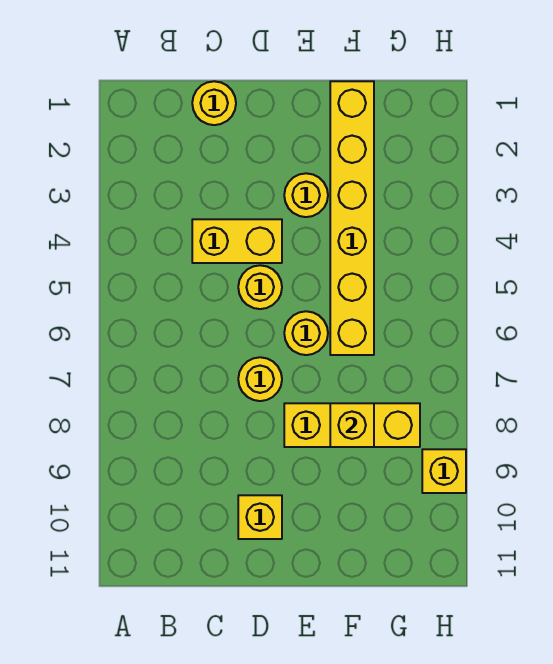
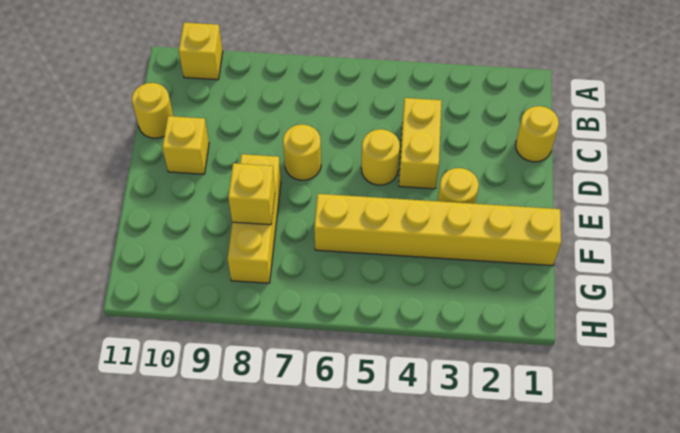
yellow round brick E6 level 1 -> yellow round brick C11 level 1
yellow brick H9 level 1 -> yellow brick A10 level 1

